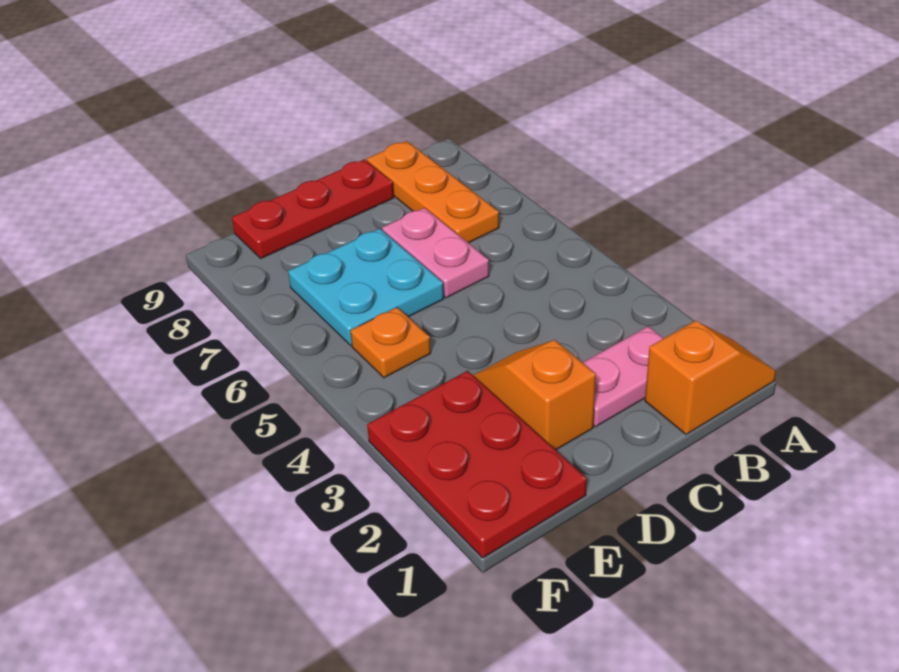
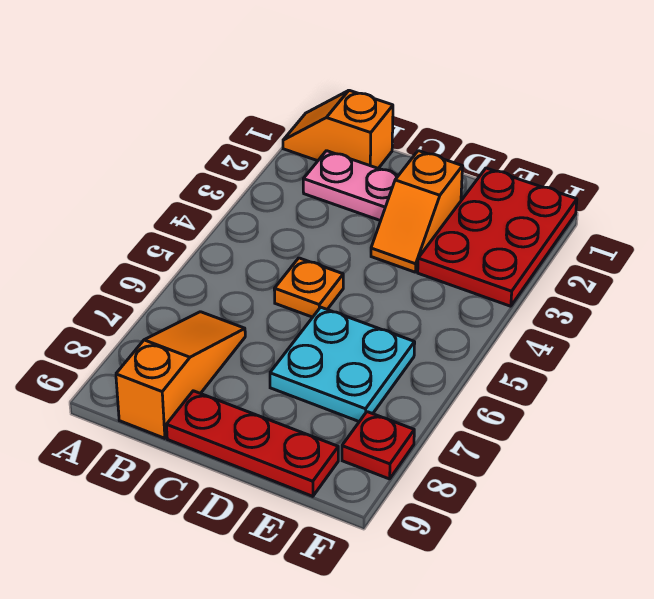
orange plate B7:B9 level 1 -> orange slope B7:B9 level 1 top 9
pink plate C6:C7 level 1 -> none
orange plate E5 level 1 -> orange plate C5 level 1
none -> red plate F8 level 1

